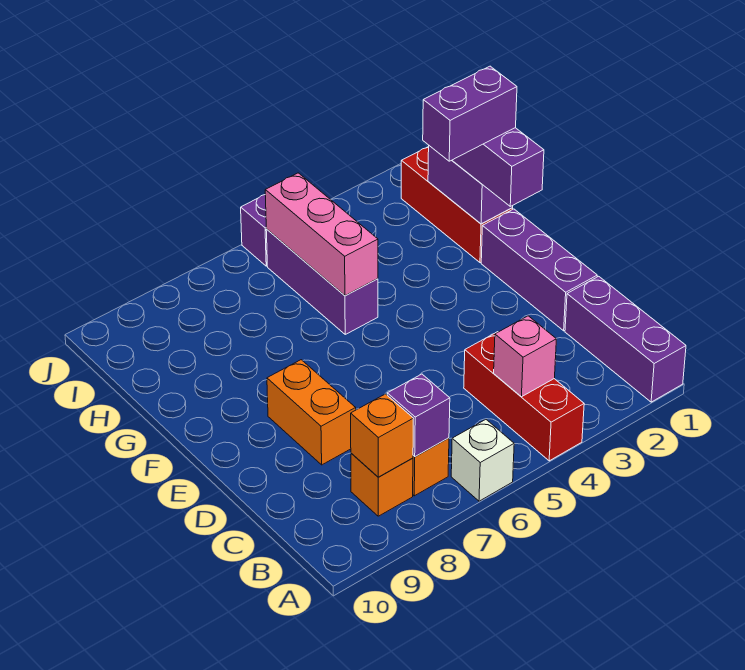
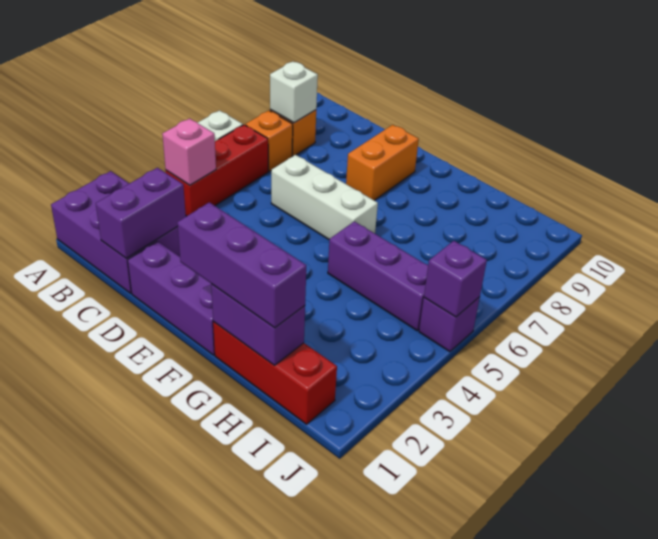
purple brick A1:C1 level 1 -> purple brick A1:C2 level 1
red brick A4:C4 level 1 -> red brick B4:B6 level 1
purple brick B7 level 2 -> purple brick J5 level 2
orange brick B8 level 2 -> white brick B8 level 2
none -> white brick D6:F6 level 1
orange brick D8:E8 level 1 -> orange brick E8:E9 level 1
purple brick G1:G2 level 4 -> purple brick C1:C2 level 2
pink brick G5:I5 level 2 -> none

